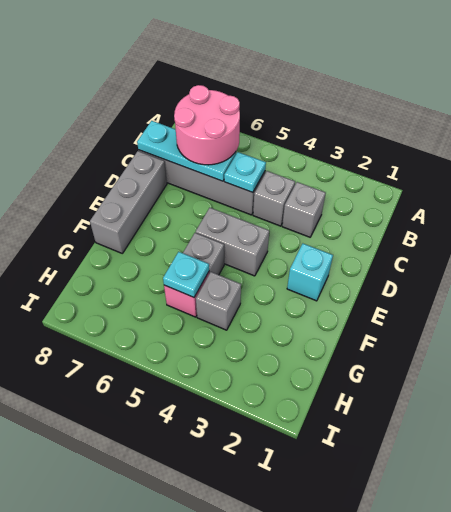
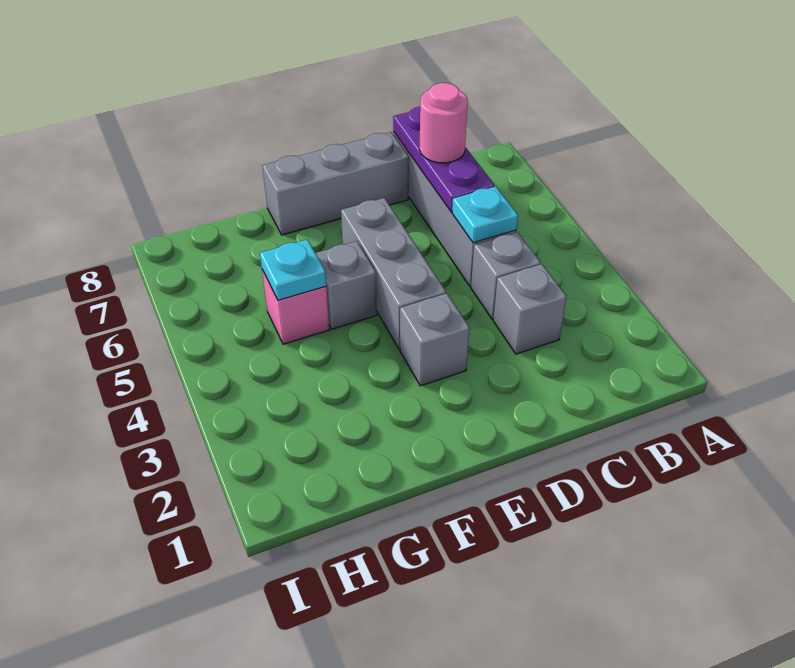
pink round brick B6:C7 level 3 -> pink round brick C7 level 3
cyan plate C6:C8 level 2 -> purple plate C6:C8 level 2
cyan brick E2 level 1 -> none
grey brick E4:E5 level 1 -> grey brick E4:E6 level 1
grey brick G4 level 1 -> grey brick E3 level 1

